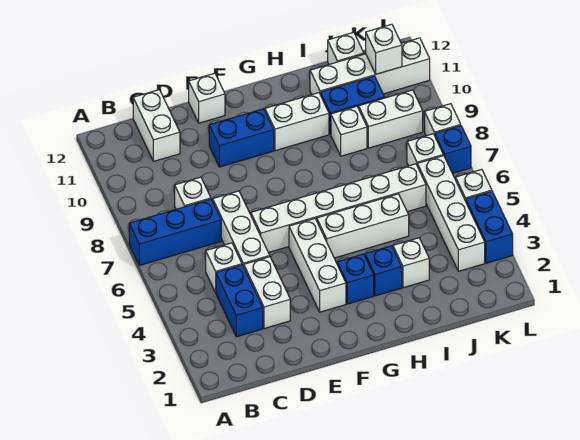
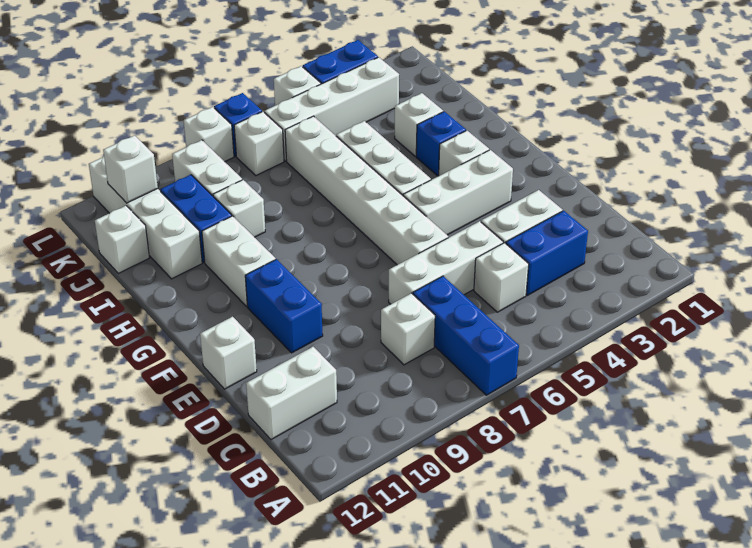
blue brick G3 level 1 -> white brick G3 level 1

